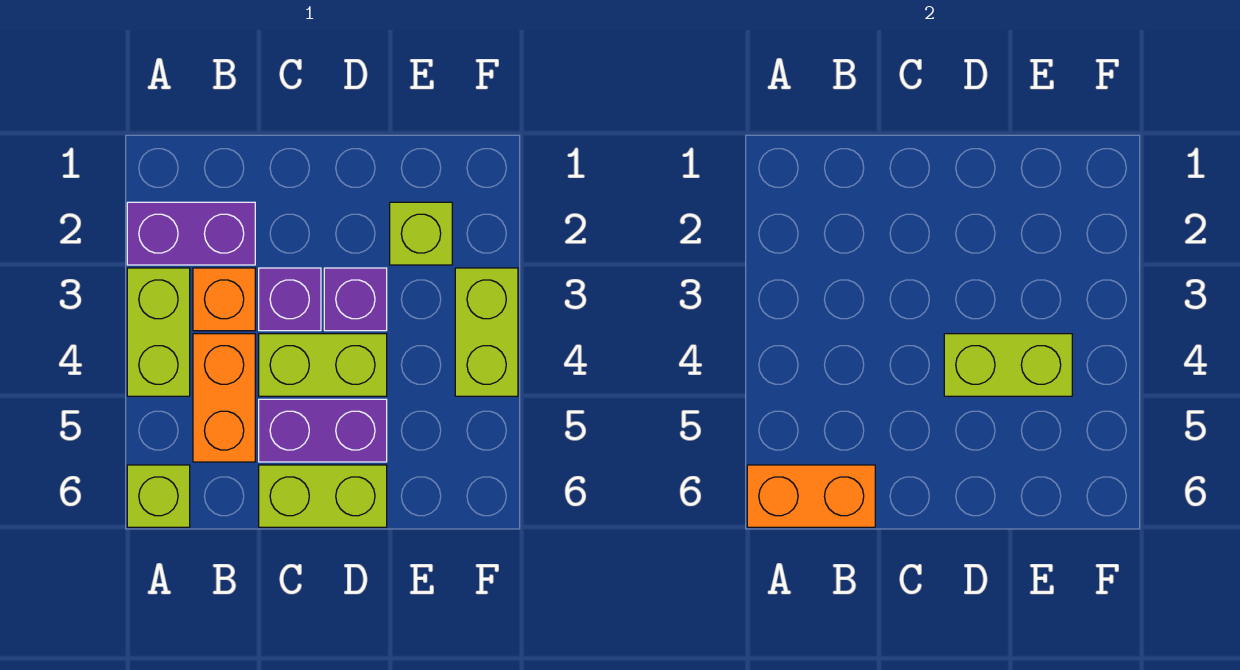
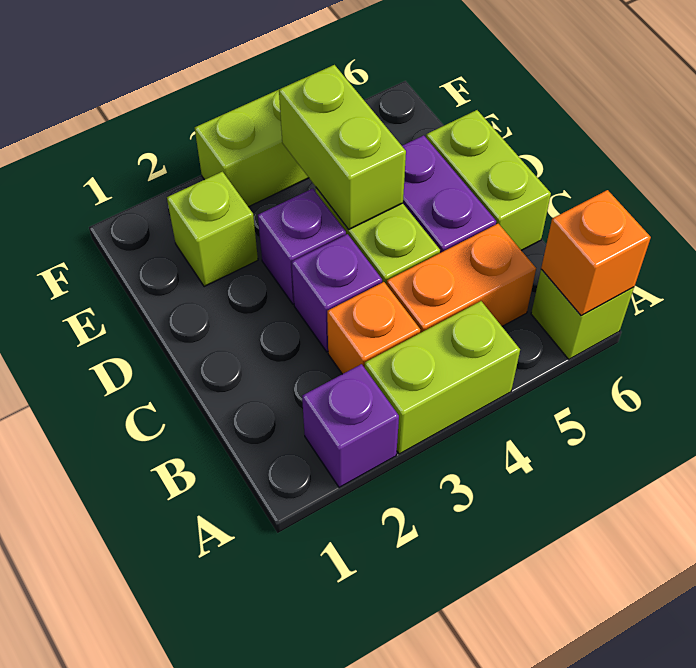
purple brick A2:B2 level 1 -> purple brick A2 level 1
orange brick A6:B6 level 2 -> orange brick A6 level 2

